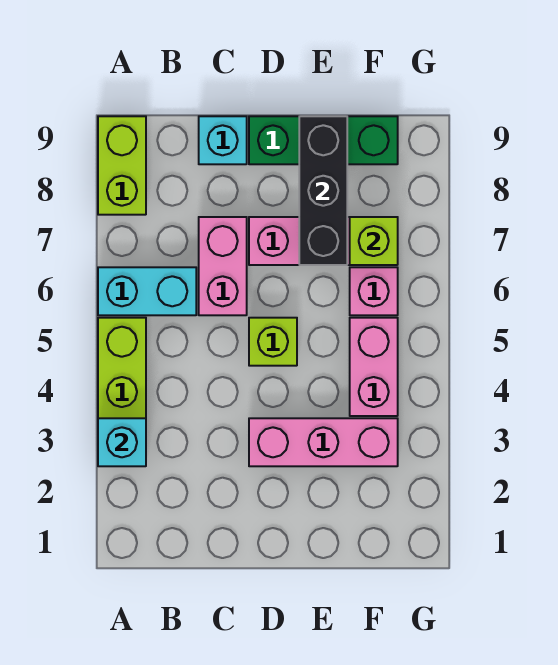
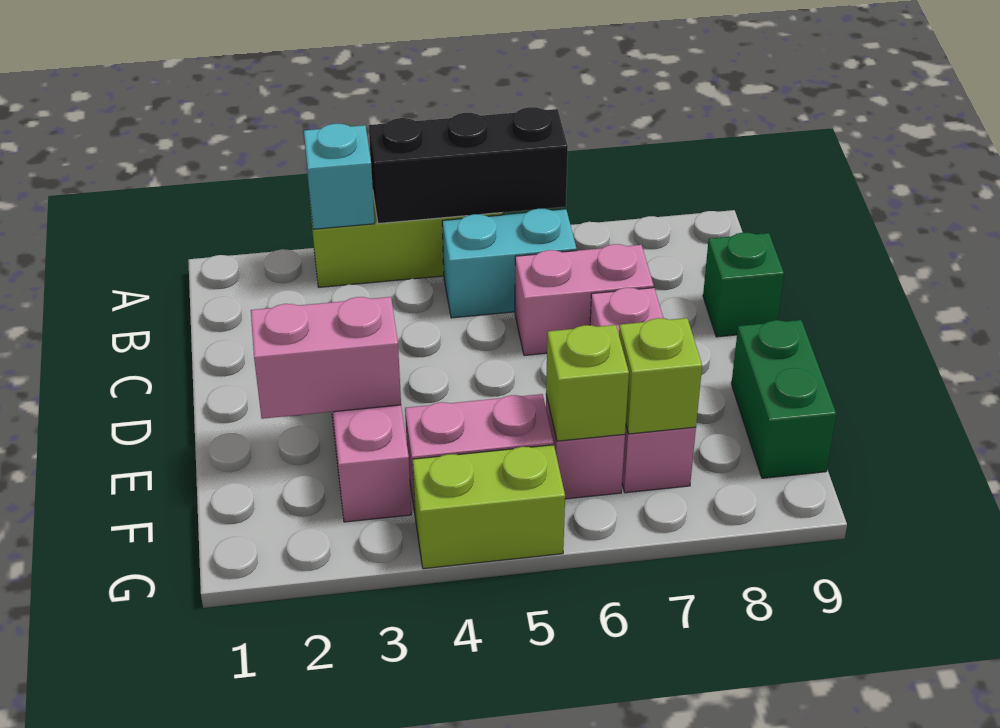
cyan brick A6:B6 level 1 -> cyan brick B5:B6 level 1
lime brick A8:A9 level 1 -> lime brick G4:G5 level 1
cyan brick C9 level 1 -> green brick C9 level 1
lime brick D5 level 1 -> lime brick F6 level 2
green brick D9:F9 level 1 -> green brick E9:F9 level 1
none -> pink brick E2:E3 level 2
black brick E7:E9 level 2 -> black brick A4:A6 level 2

